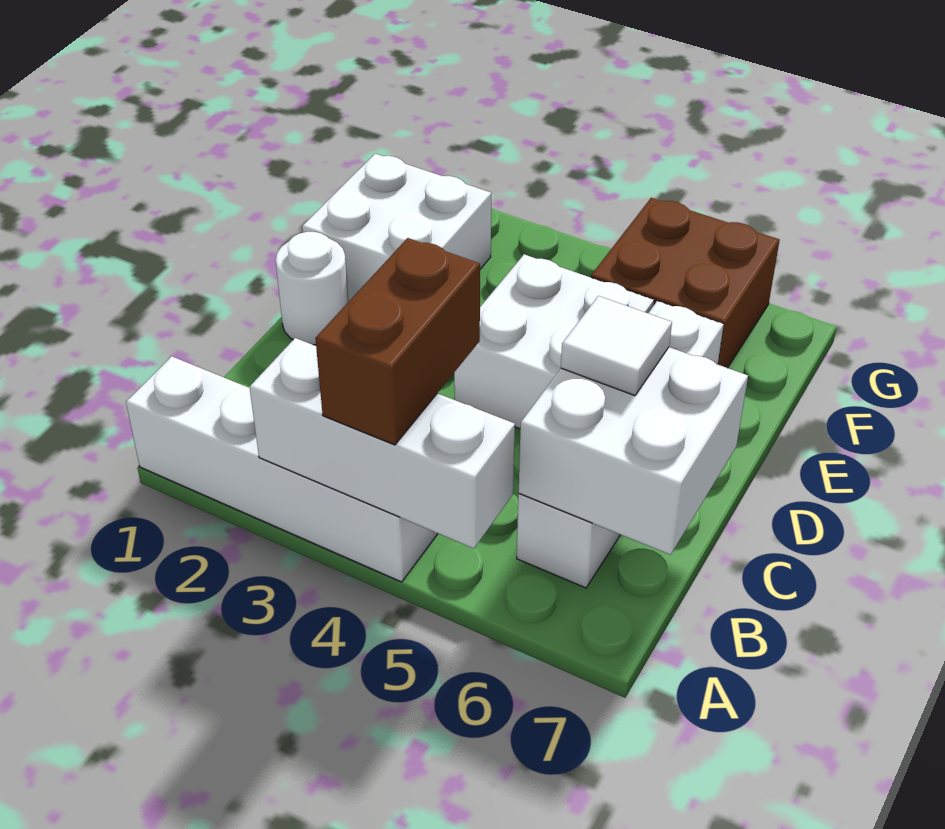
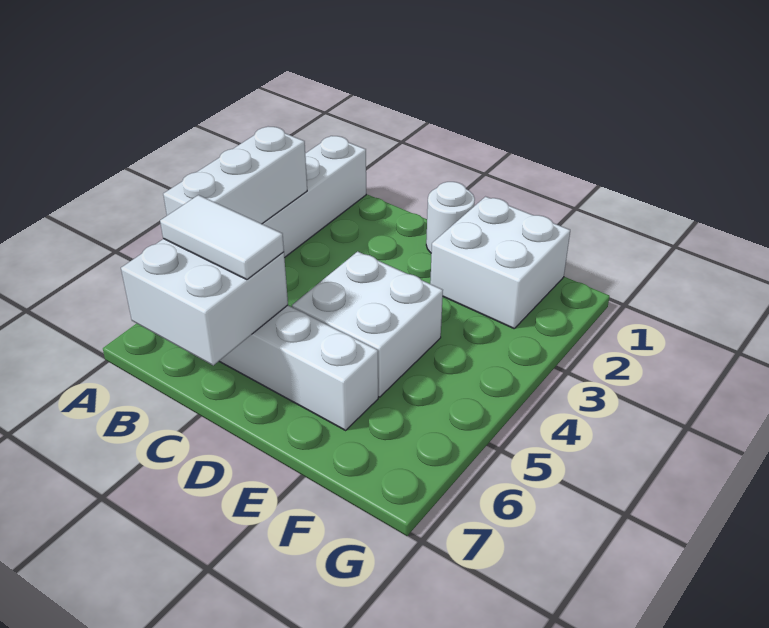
brown brick A4:B4 level 3 -> none
white tile C6 level 3 -> white tile B6:C6 level 3
brown brick F5:G6 level 1 -> none

